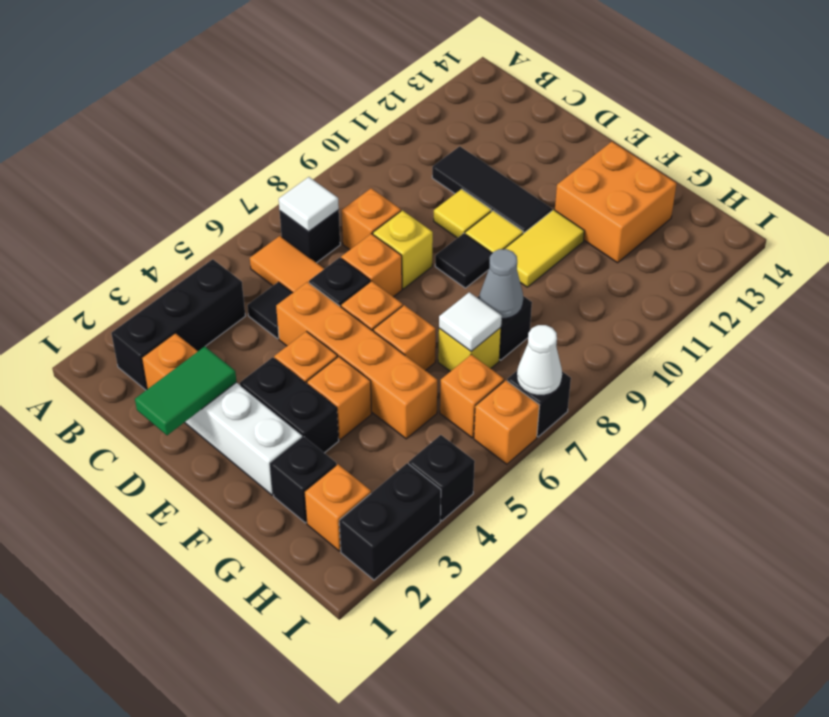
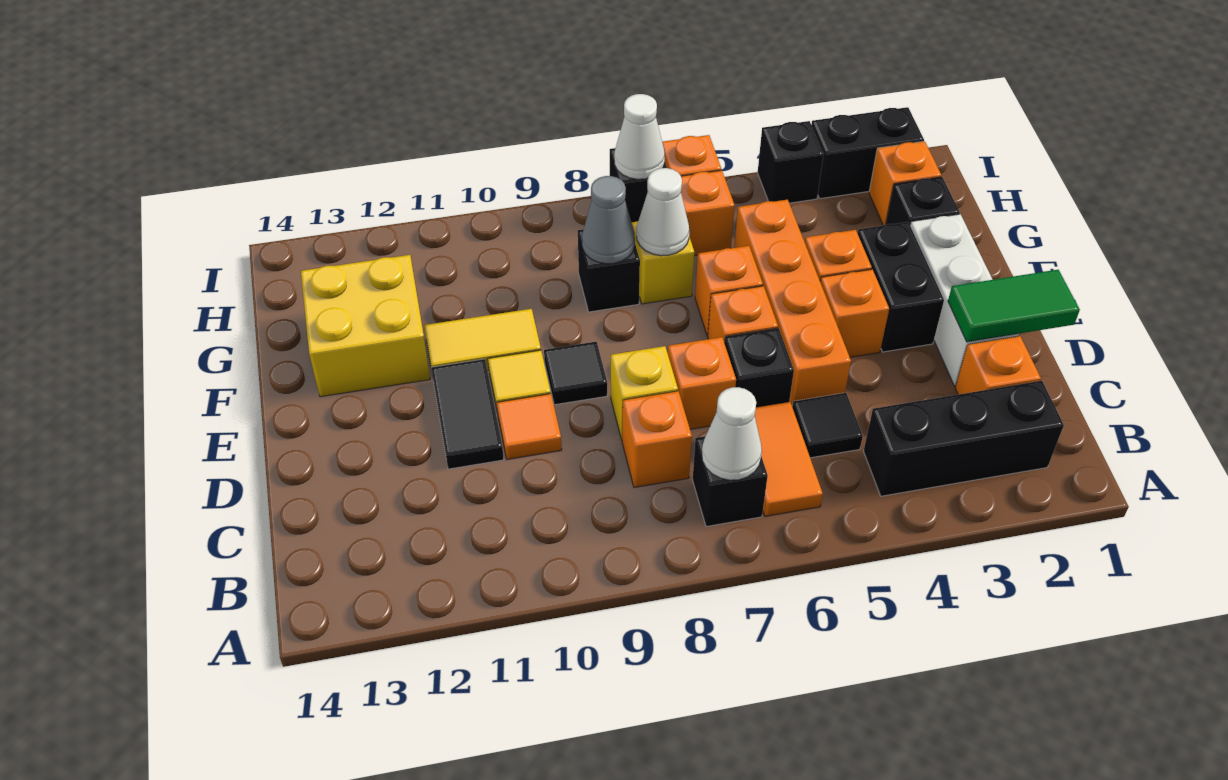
white tile B7 level 2 -> white cone B7 level 2
black tile C11:E11 level 1 -> black tile D11:E11 level 1
yellow tile D10 level 1 -> orange tile D10 level 1
orange brick F12:G13 level 1 -> yellow brick F12:G13 level 1
white tile G7 level 2 -> white cone G7 level 2

